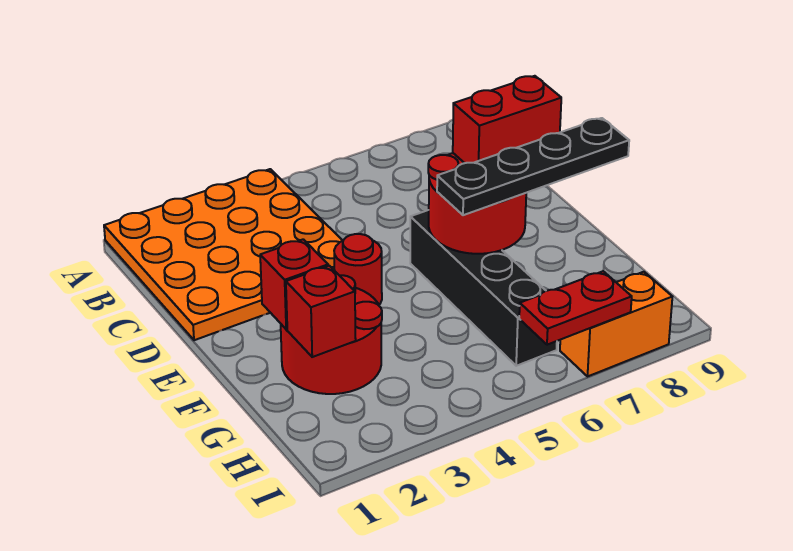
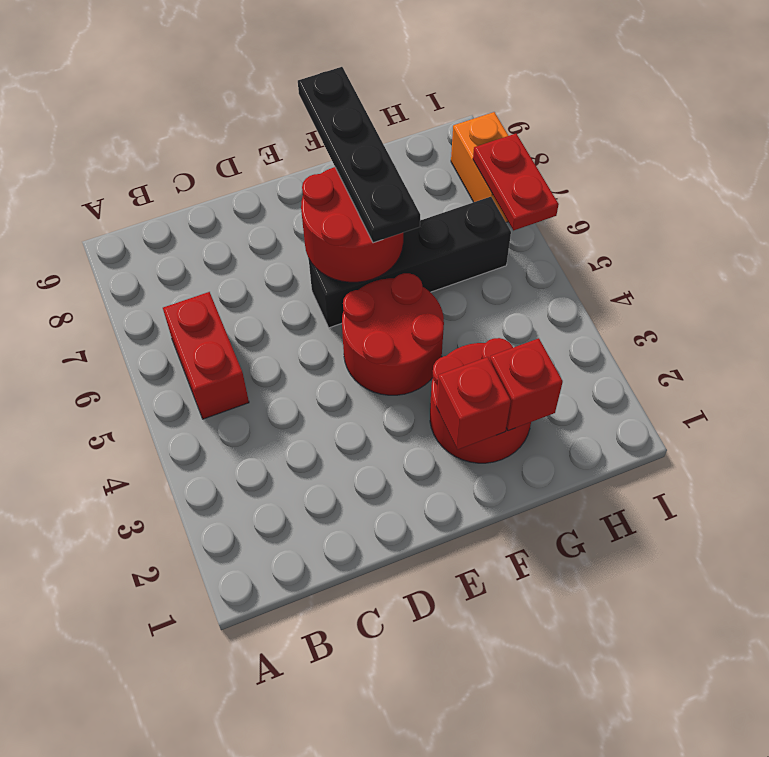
orange plate A1:D4 level 1 -> none
red round brick E4 level 1 -> red round brick E4:F5 level 1
red brick E7:E8 level 3 -> red brick B5:B6 level 1

